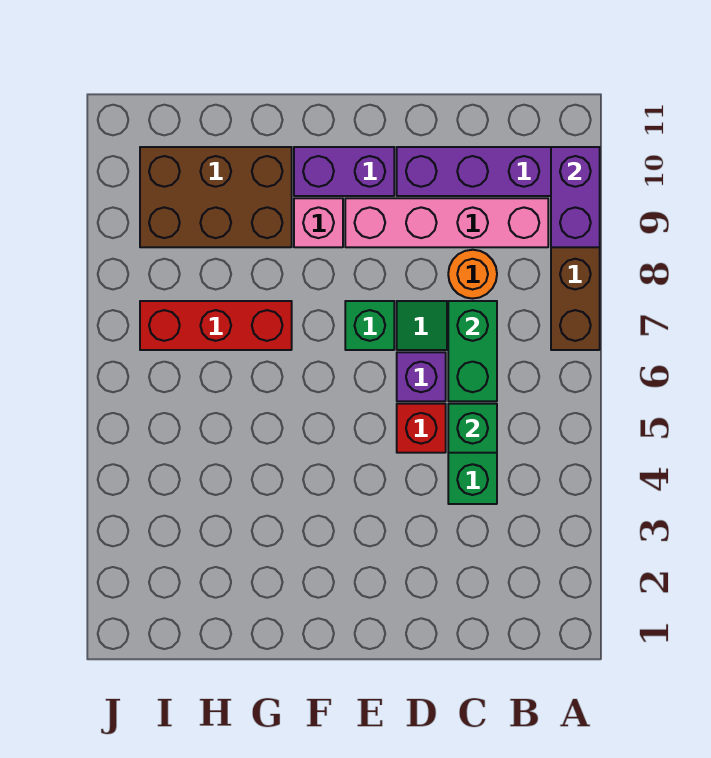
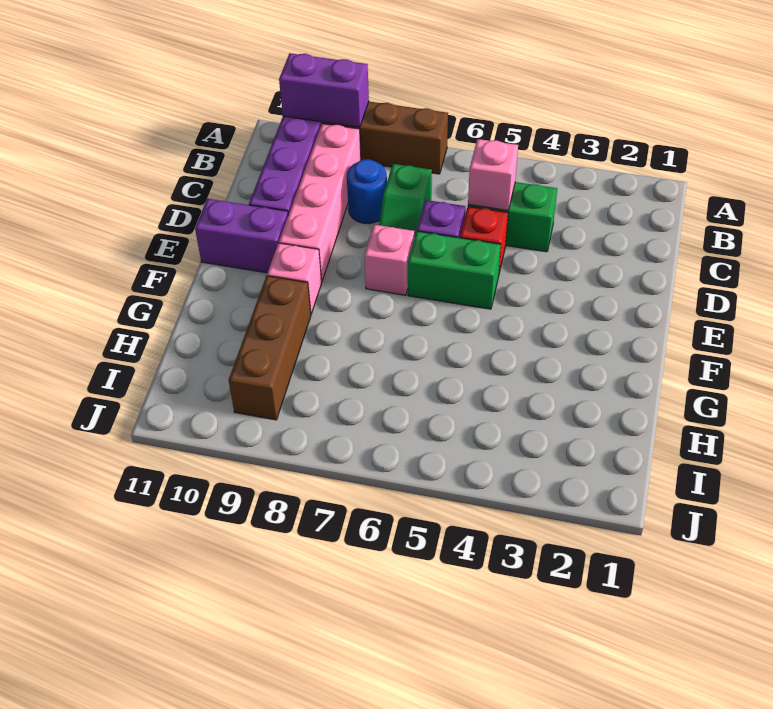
green brick C5 level 2 -> pink brick C5 level 2
green brick C6:C7 level 2 -> green brick E5:E6 level 1
orange round brick C8 level 1 -> blue round brick C8 level 1
green brick E7 level 1 -> pink brick E7 level 1
purple brick E10:F10 level 1 -> purple brick E10:E11 level 1
red brick G7:I7 level 1 -> none
brown brick G9:I10 level 1 -> brown brick G9:I9 level 1

